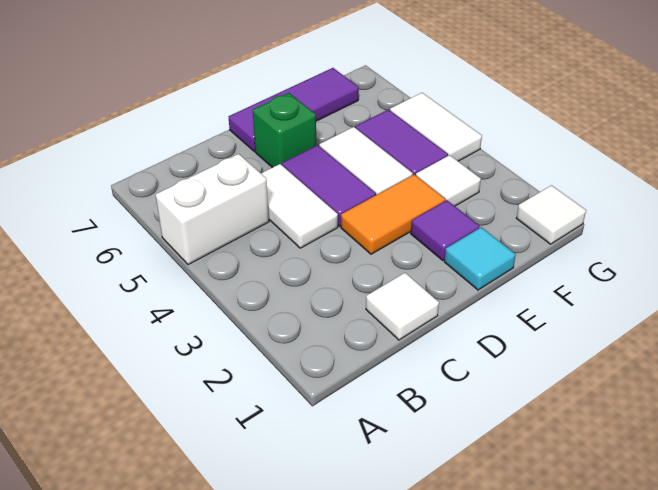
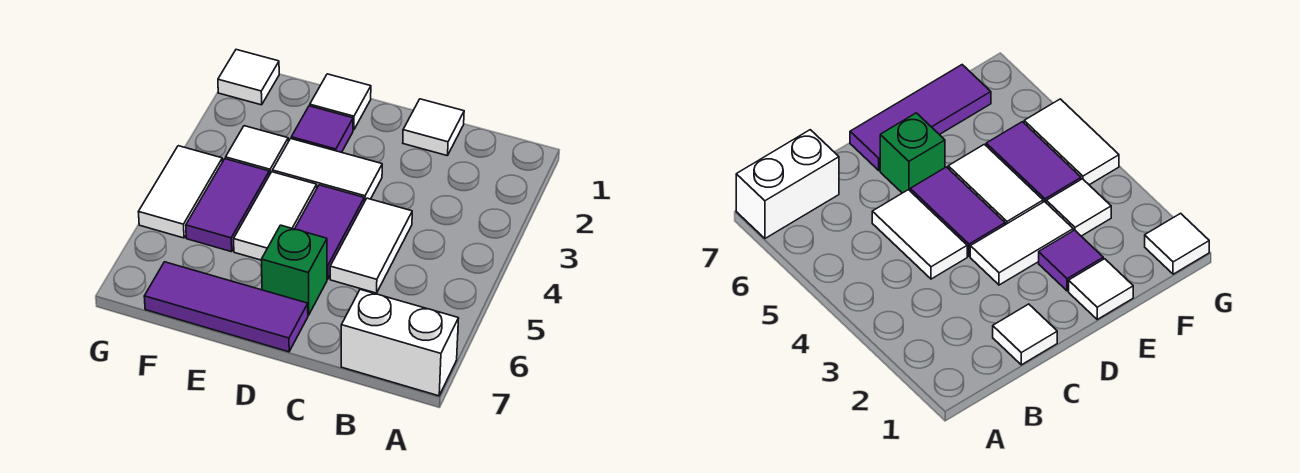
white brick A5:B5 level 1 -> white brick A7:B7 level 1
orange tile D3:E3 level 1 -> white tile D3:E3 level 1
cyan tile E1 level 1 -> white tile E1 level 1

